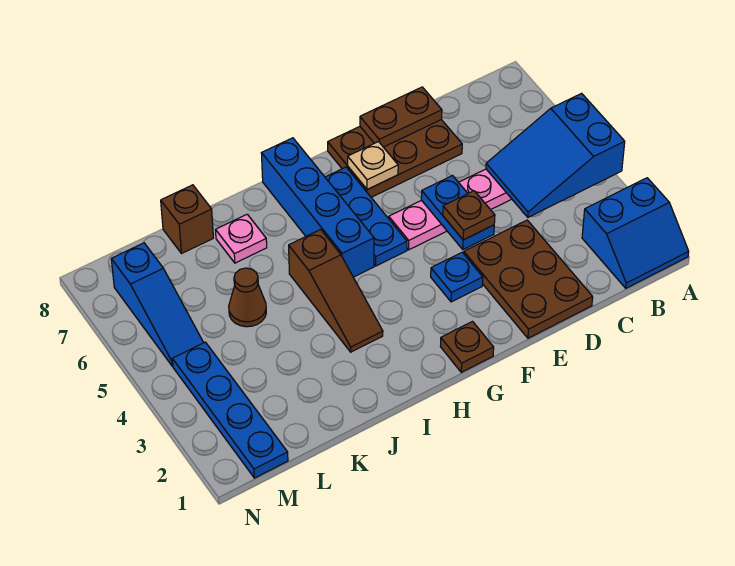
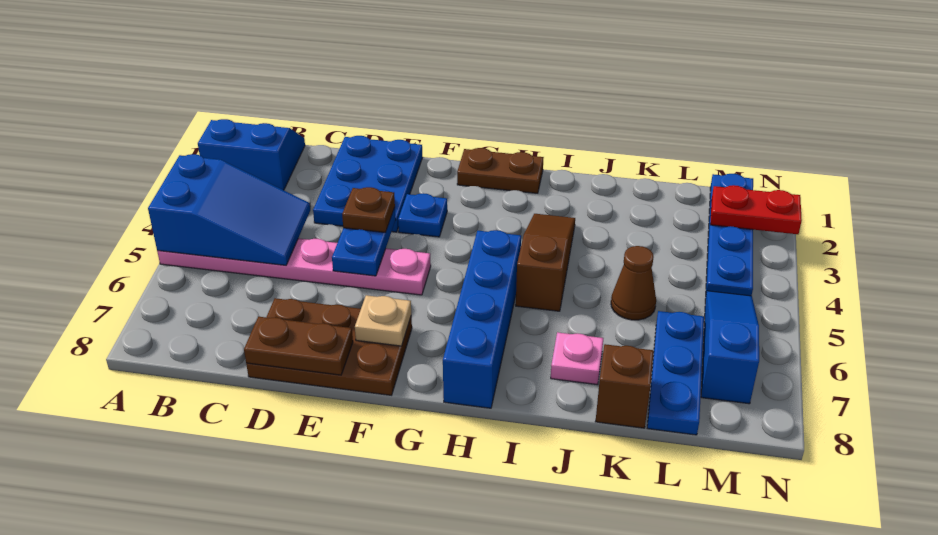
brown plate D1:E3 level 1 -> blue plate D1:E3 level 1
brown plate G1 level 1 -> brown plate G1:H1 level 1
blue plate G5:G7 level 1 -> blue plate L6:L8 level 1
none -> red plate M2:N2 level 2

